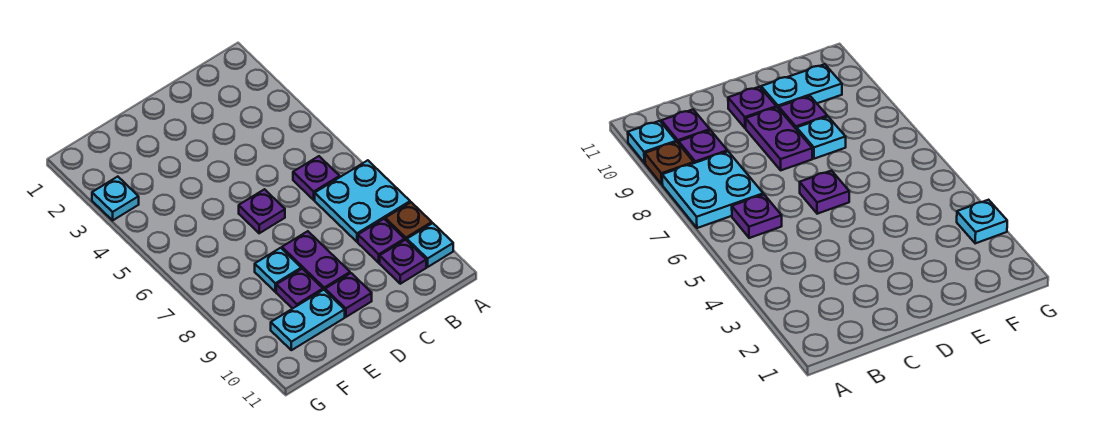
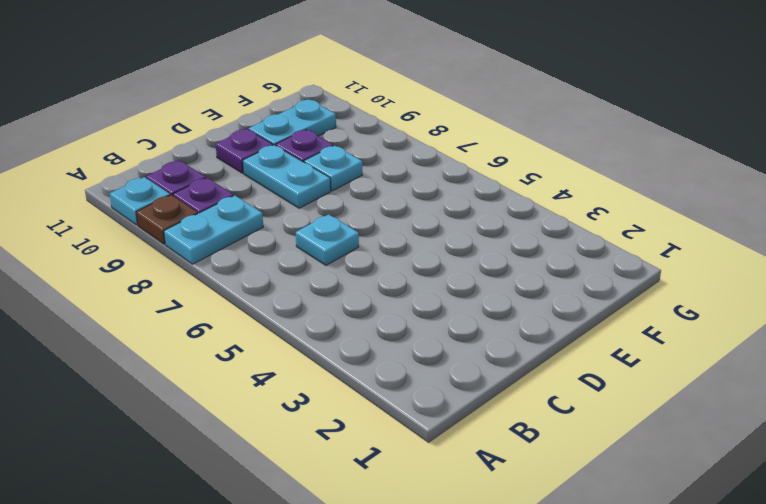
cyan plate A7:B8 level 1 -> cyan plate A8:B8 level 1
purple plate B6 level 1 -> none
purple plate D6 level 1 -> none
purple plate D8:D9 level 1 -> cyan plate D8:D9 level 1
cyan plate G3 level 1 -> cyan plate C6 level 1

